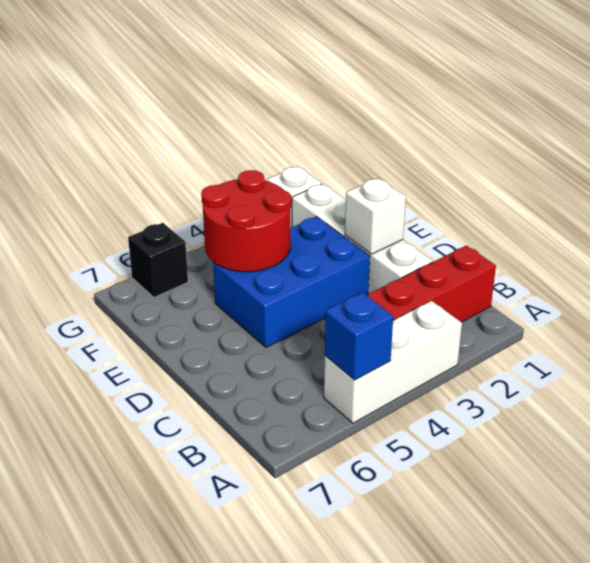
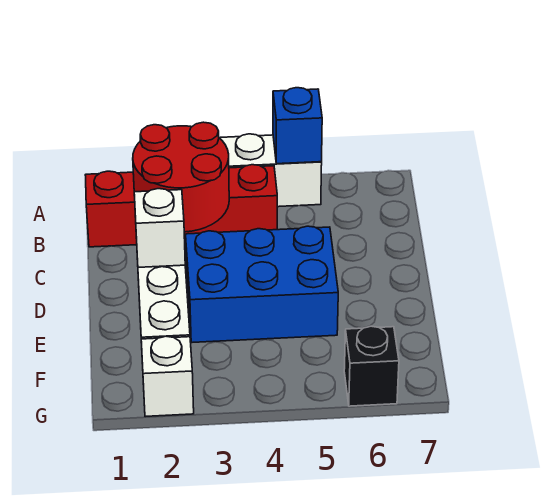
red round brick E4:F5 level 2 -> red round brick B2:C3 level 2

